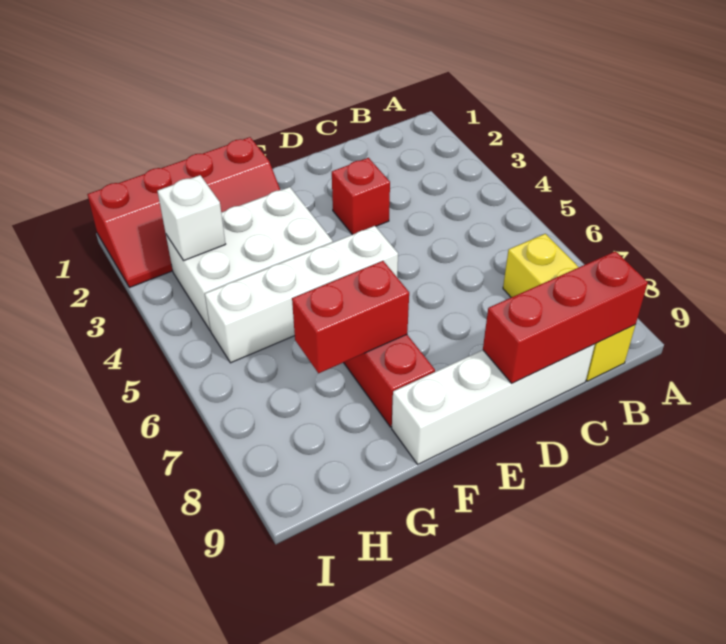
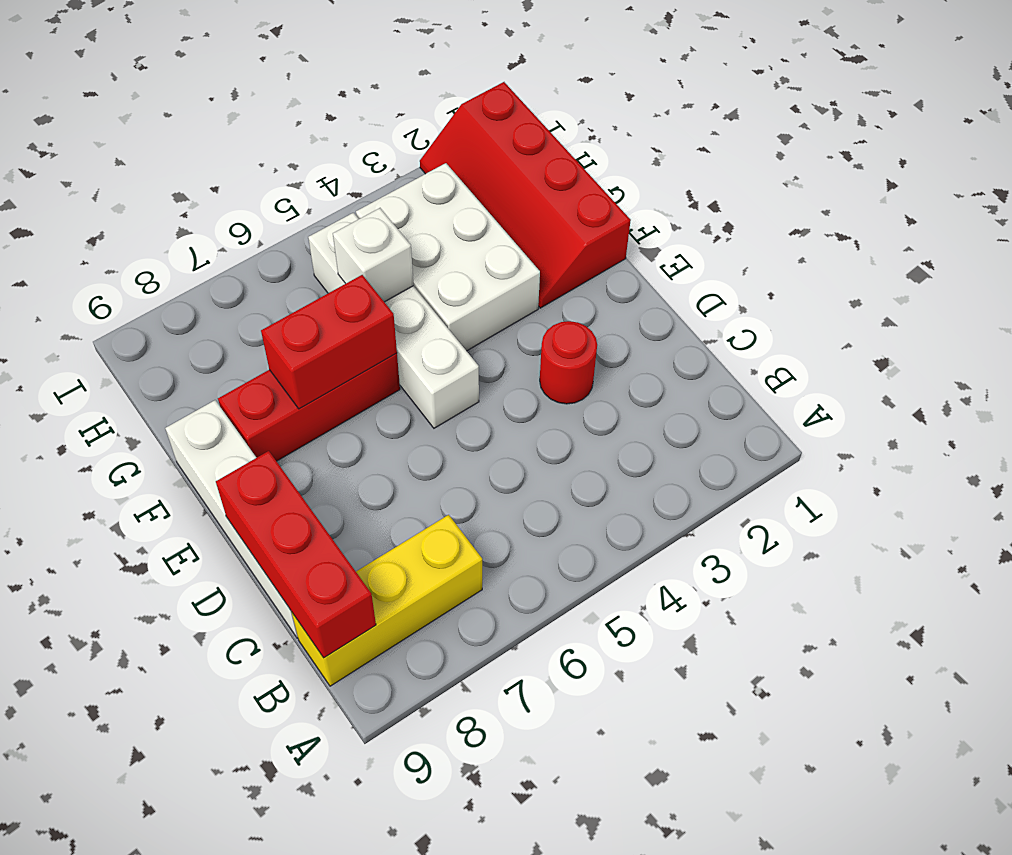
red brick D3 level 1 -> red round brick D3 level 1
red brick F7:G7 level 2 -> red brick F6:F7 level 2
white brick H3 level 2 -> white brick G5 level 2

